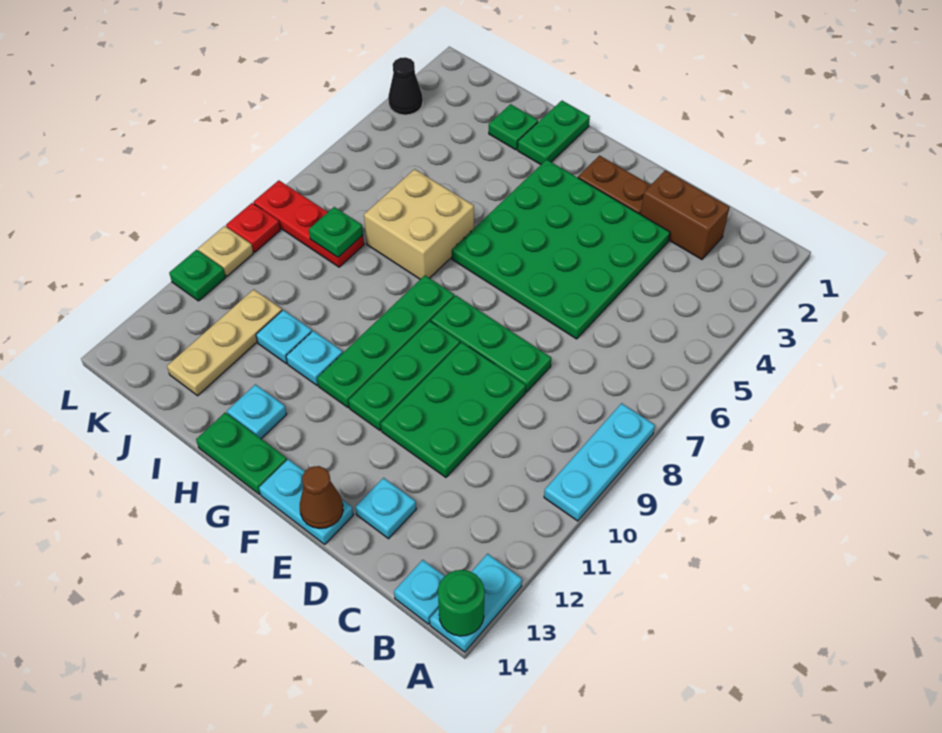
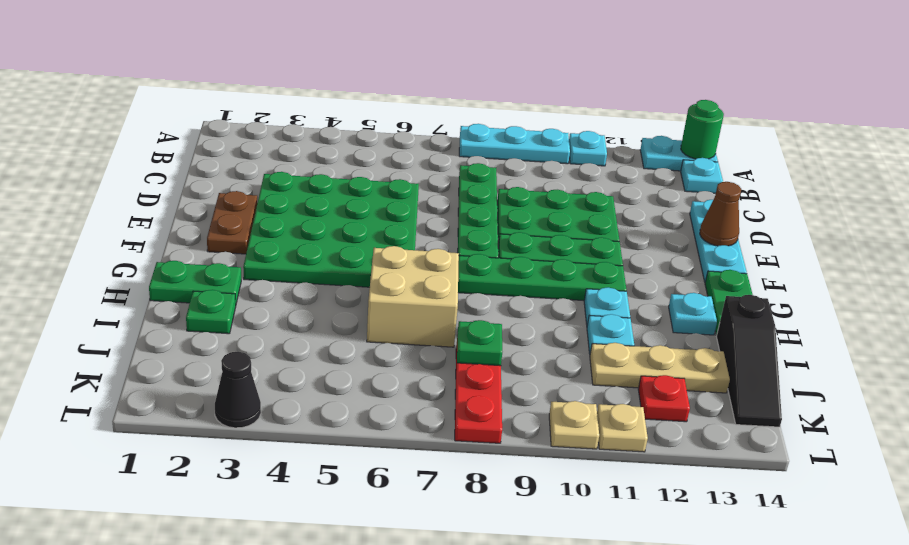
brown brick C2:D2 level 1 -> none
green plate D8:F8 level 1 -> green plate C8:F8 level 1
cyan plate D13 level 1 -> cyan plate A11 level 1
cyan plate E14:F14 level 1 -> cyan plate D14:F14 level 1
none -> black slope I14:K14 level 1 top I
red plate L9 level 1 -> red plate K12 level 1
green plate L11 level 1 -> tan plate L11 level 1

